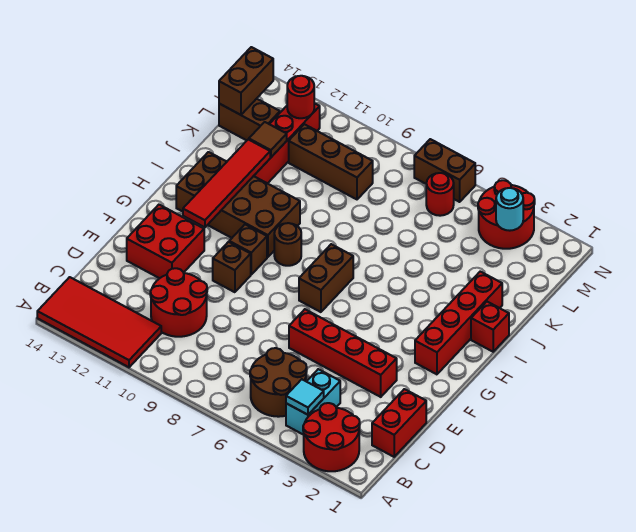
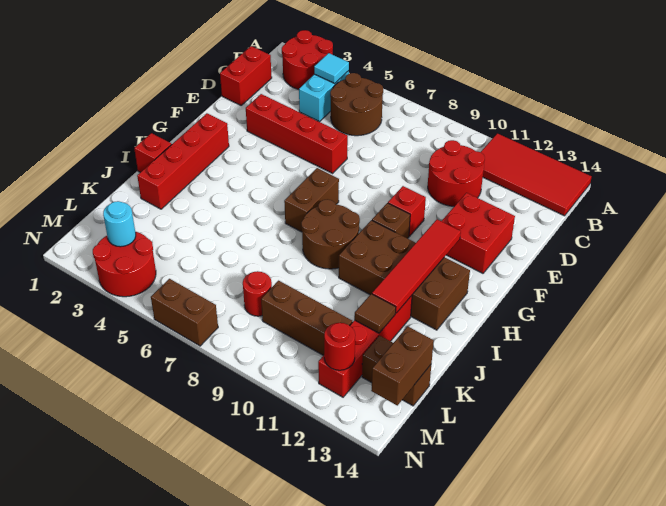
brown brick F10 level 1 -> red brick F10 level 1
brown round brick H9 level 1 -> brown round brick H8:I9 level 1
red round brick M6 level 1 -> red round brick L8 level 1

